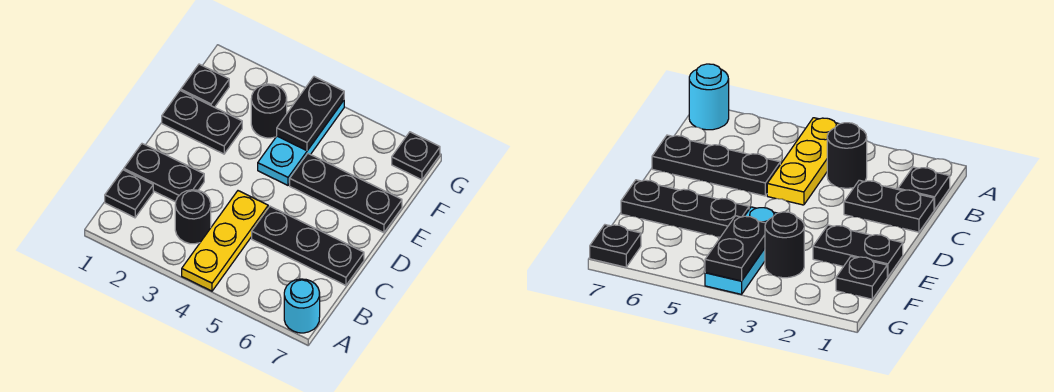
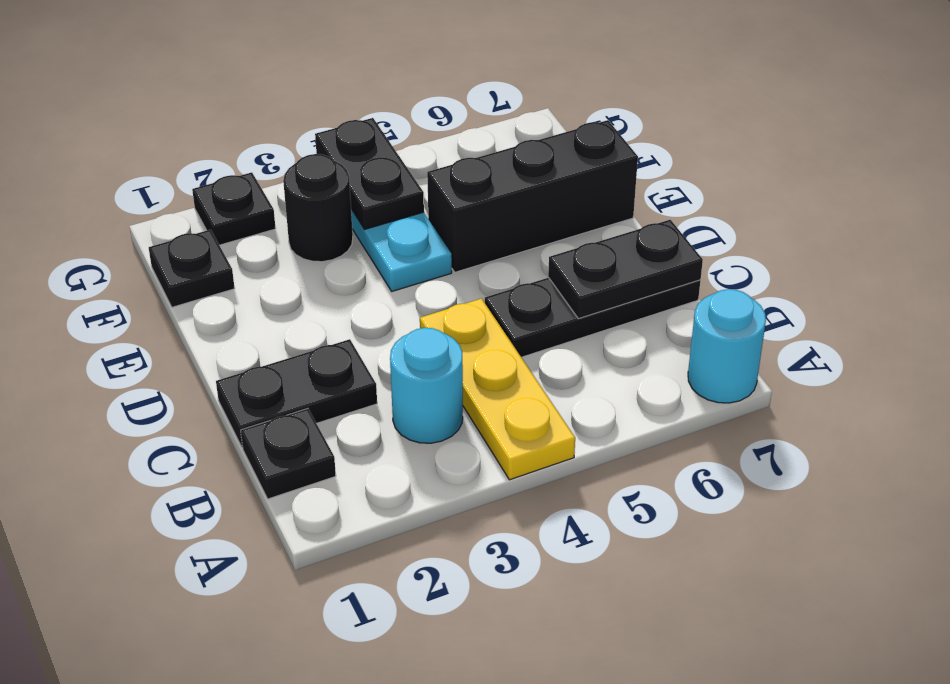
black round brick B3 level 1 -> cyan round brick B3 level 1
black plate E1:E2 level 1 -> black plate C6:C7 level 2
black plate E5:E7 level 1 -> black brick E5:E7 level 1
black plate G7 level 1 -> black plate G2 level 1

